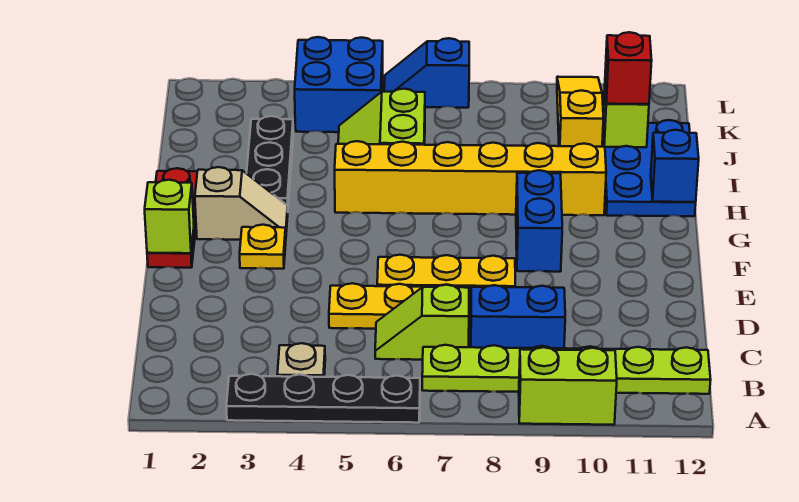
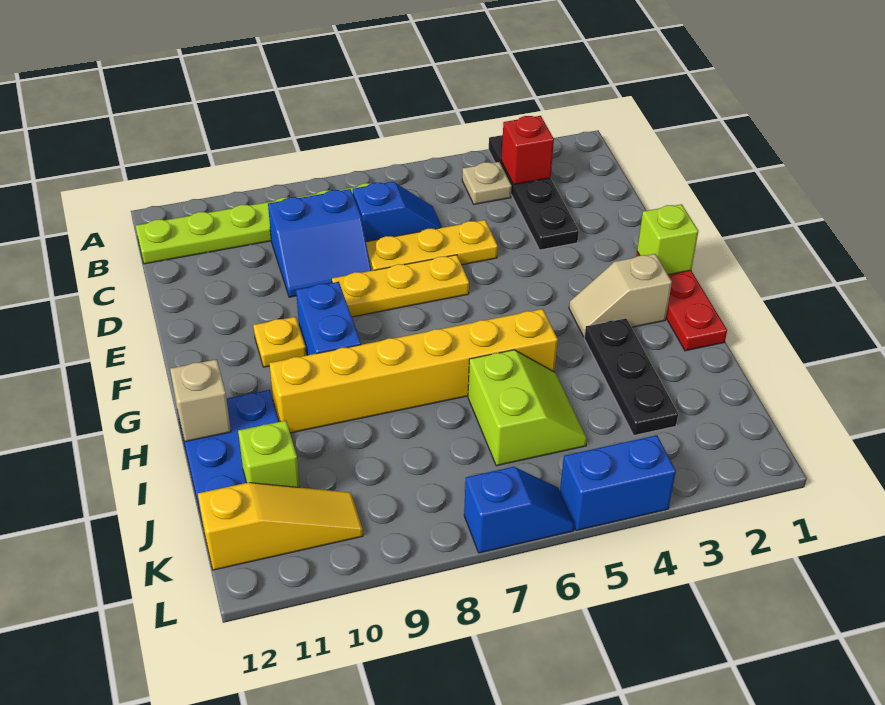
black plate A3:A6 level 1 -> black plate A3:D3 level 1
lime brick A9:A10 level 1 -> none
lime slope C6:C7 level 1 top 7 -> blue slope C6:C7 level 1 top 7
yellow plate F3 level 1 -> yellow plate F10 level 1
blue brick H12 level 2 -> tan brick H12 level 2
yellow slope J10:L10 level 1 top J -> yellow slope K10:K12 level 1 top 12
red brick J11 level 3 -> red brick B3 level 2
blue brick K4:L5 level 1 -> blue brick L4:L5 level 1

